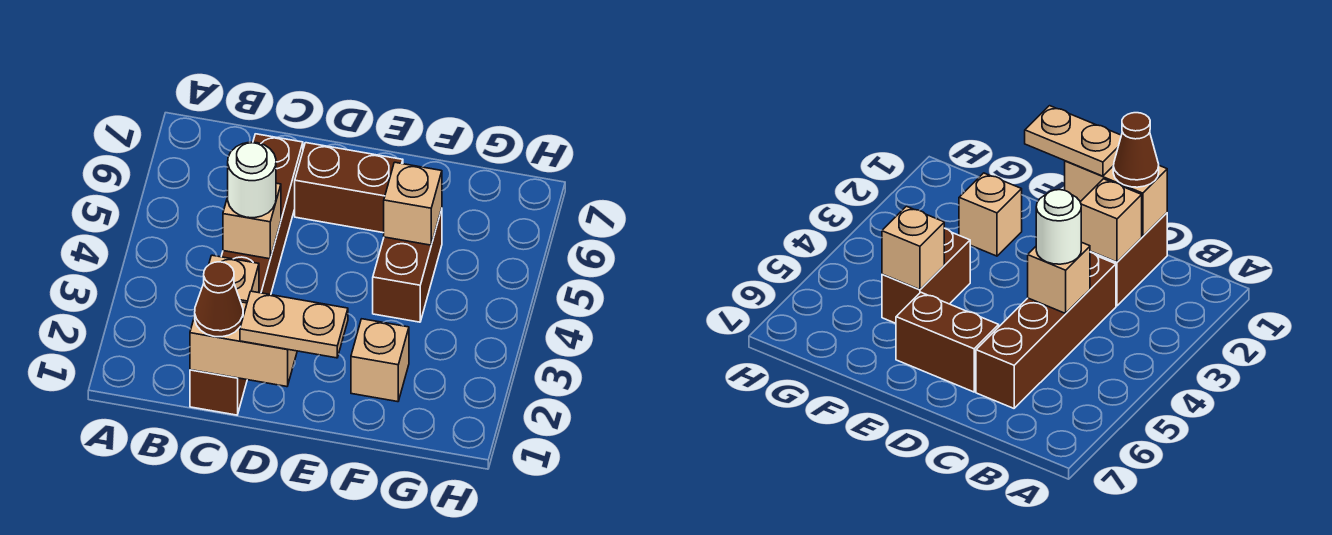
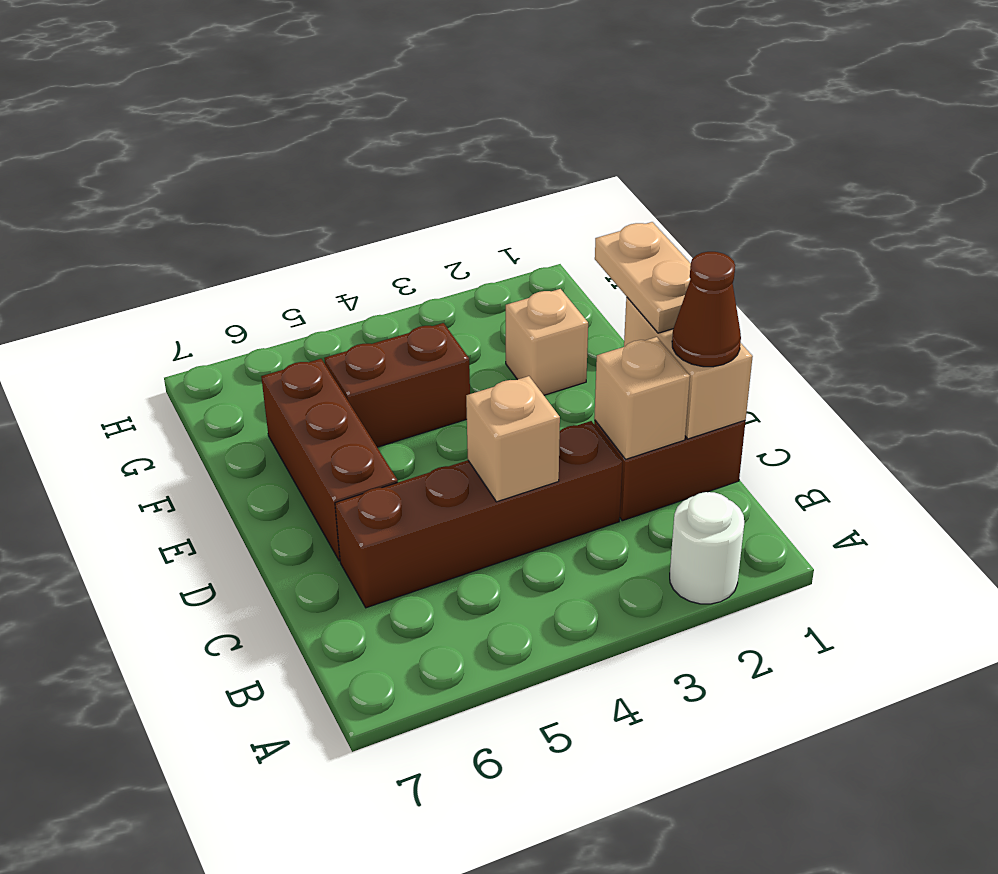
white round brick C4 level 3 -> white round brick A2 level 1
brown brick D6:E6 level 1 -> brown brick D6:F6 level 1
tan brick F5 level 2 -> none

